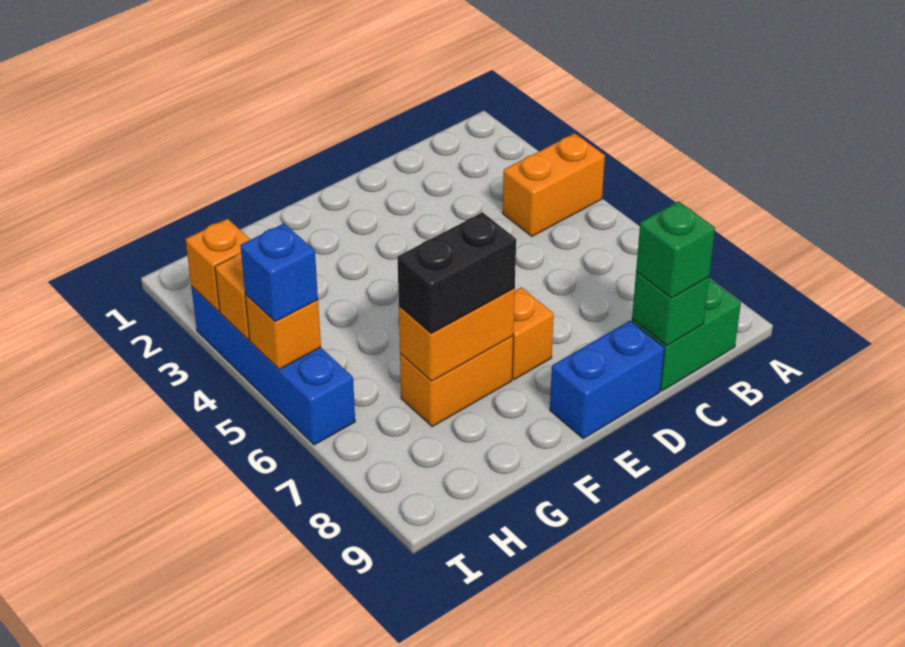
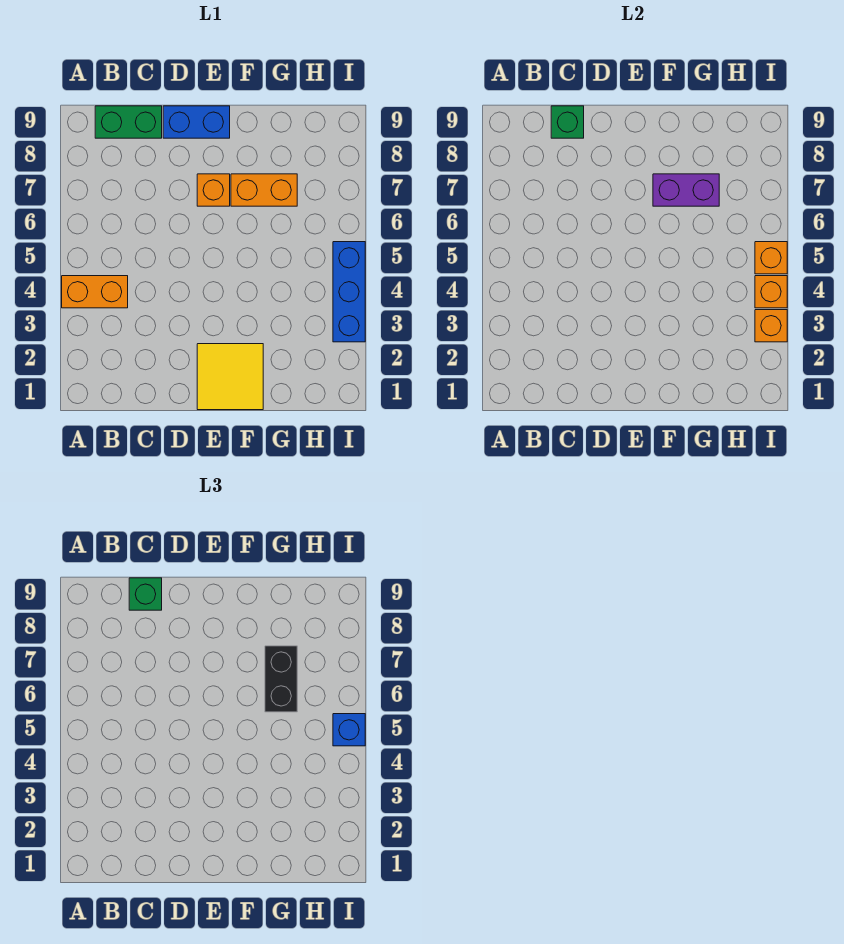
none -> yellow tile E1:F2 level 1
orange brick F7:G7 level 2 -> purple brick F7:G7 level 2
black brick F7:G7 level 3 -> black brick G6:G7 level 3
blue brick I3:I6 level 1 -> blue brick I3:I5 level 1

